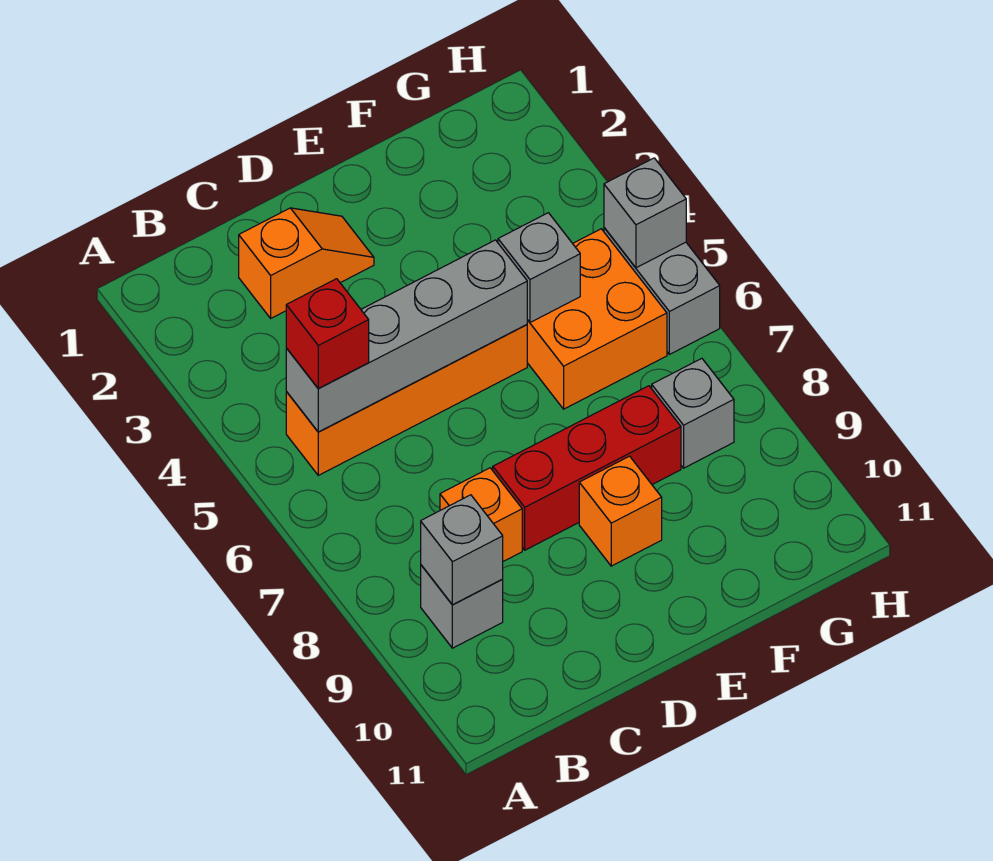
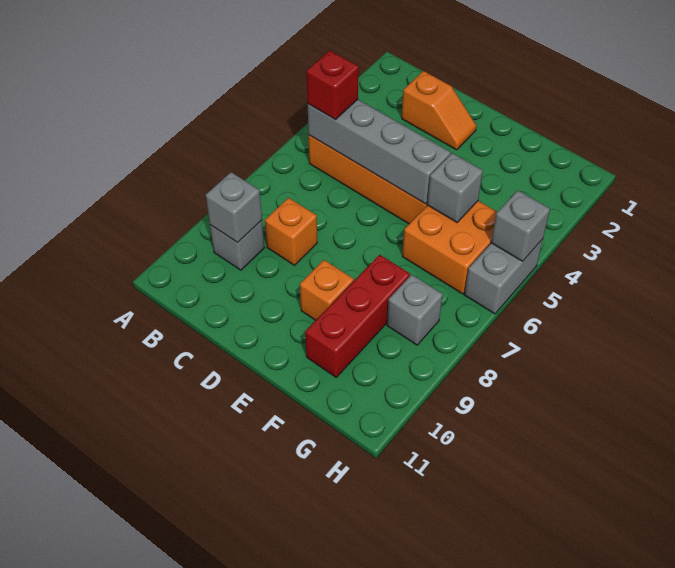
red brick D8:F8 level 1 -> red brick F8:F10 level 1

